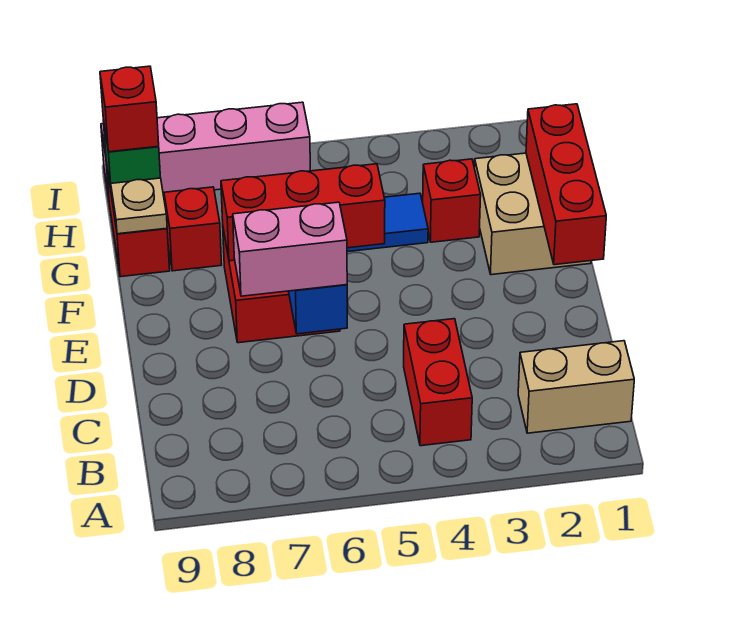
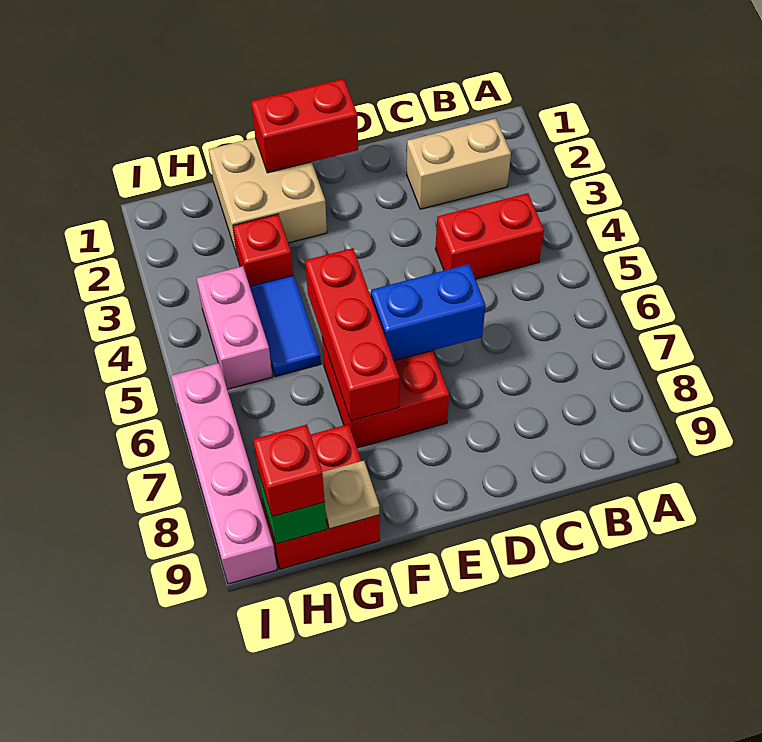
tan brick B1:B2 level 1 -> tan brick B2:C2 level 1
pink brick D6:D7 level 3 -> pink brick H4:H5 level 1
red brick E1:G1 level 2 -> red brick E1:F1 level 2

